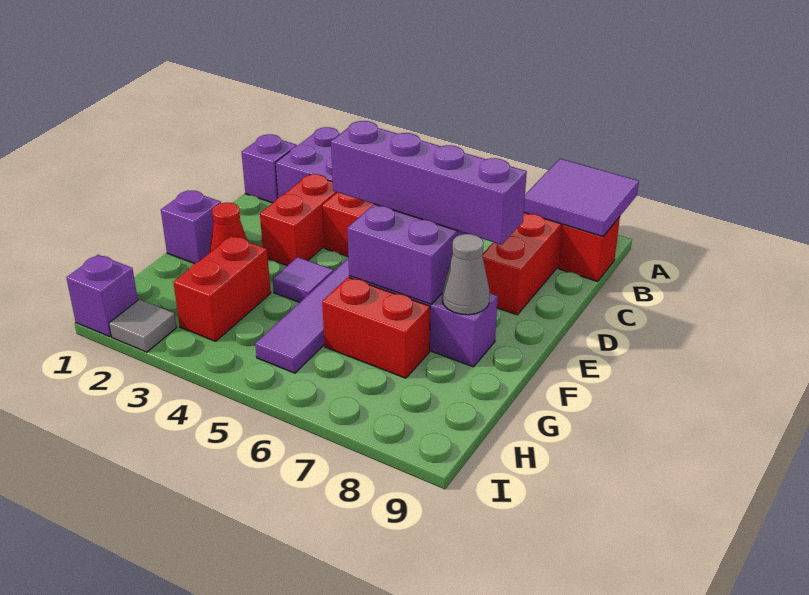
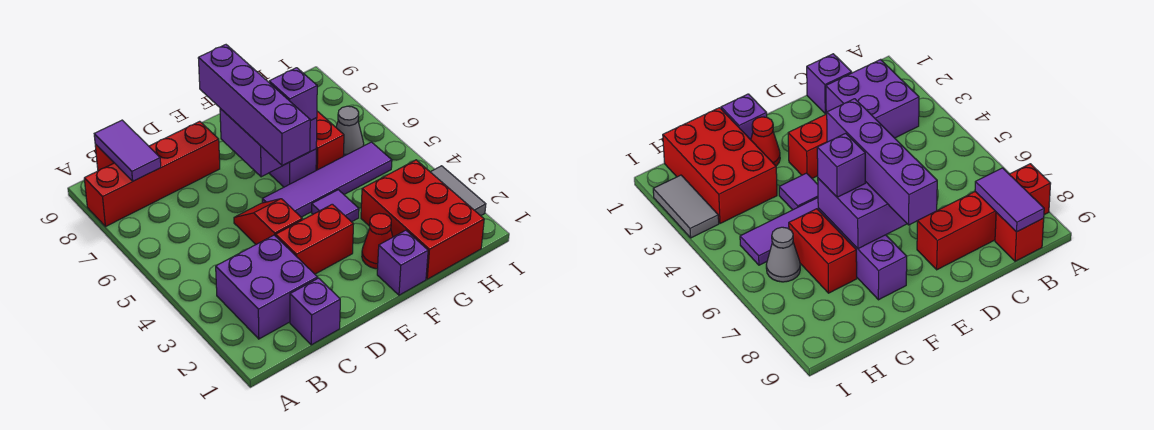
purple tile A8:B9 level 2 -> purple tile B8:B9 level 2
grey cone F8 level 2 -> grey cone H6 level 1
red brick G3:H3 level 1 -> red brick G1:H3 level 1
purple brick I1 level 1 -> purple brick F6 level 3
grey tile I2 level 1 -> grey tile I2:I3 level 1

